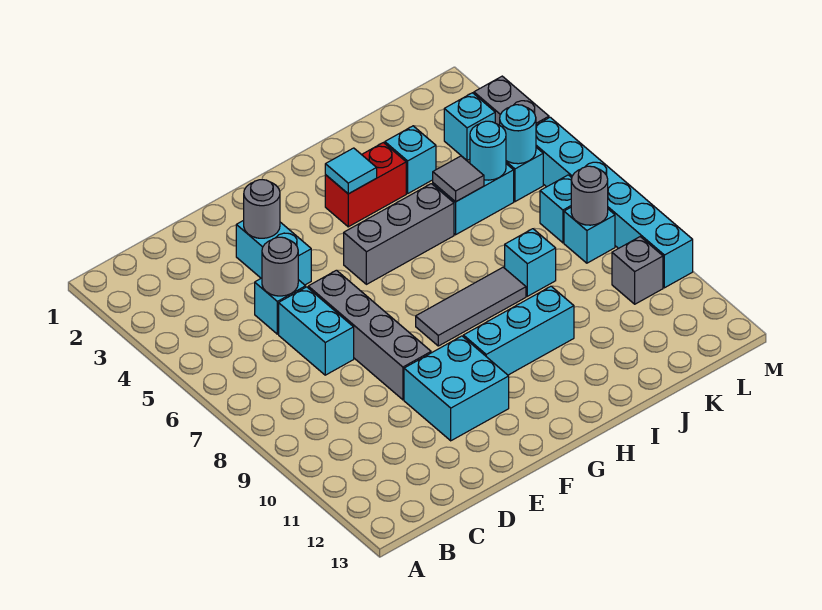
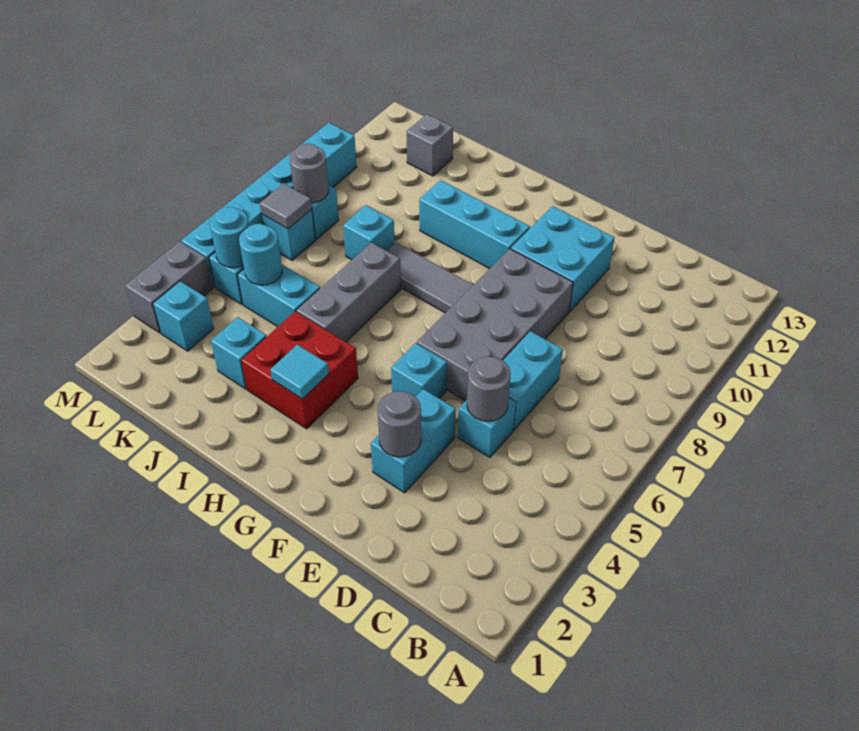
grey brick E6:E9 level 1 -> grey brick E6:F9 level 1
none -> cyan brick F5 level 1
grey brick G5:I5 level 1 -> grey brick I5:I7 level 1
red brick H3:I3 level 1 -> red brick H3:I4 level 1
grey tile J5 level 2 -> grey tile L7 level 2
grey brick L10 level 1 -> grey brick K12 level 1

